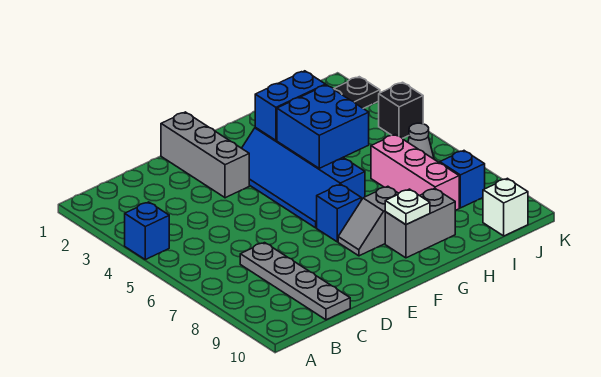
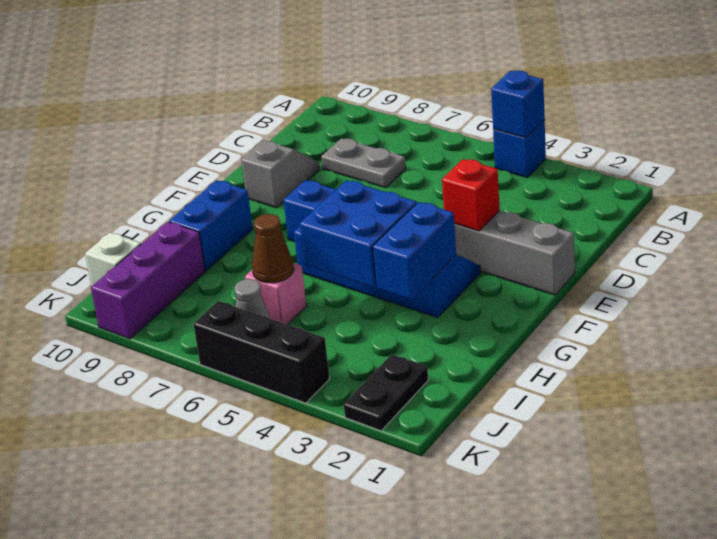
grey plate C7:C10 level 1 -> grey plate C7:C8 level 1
none -> red brick E3 level 2
grey slope F8:G8 level 1 top G -> grey slope D9:E9 level 1 top E
grey brick G9:H9 level 1 -> blue brick G9:H9 level 1
white plate G9 level 2 -> none
pink brick I6:I8 level 1 -> pink brick I6 level 1
none -> brown cone I6 level 2
none -> purple brick I9:K9 level 1
blue brick J8 level 1 -> blue brick A4 level 2
black brick K4 level 1 -> black brick K4:K6 level 1

